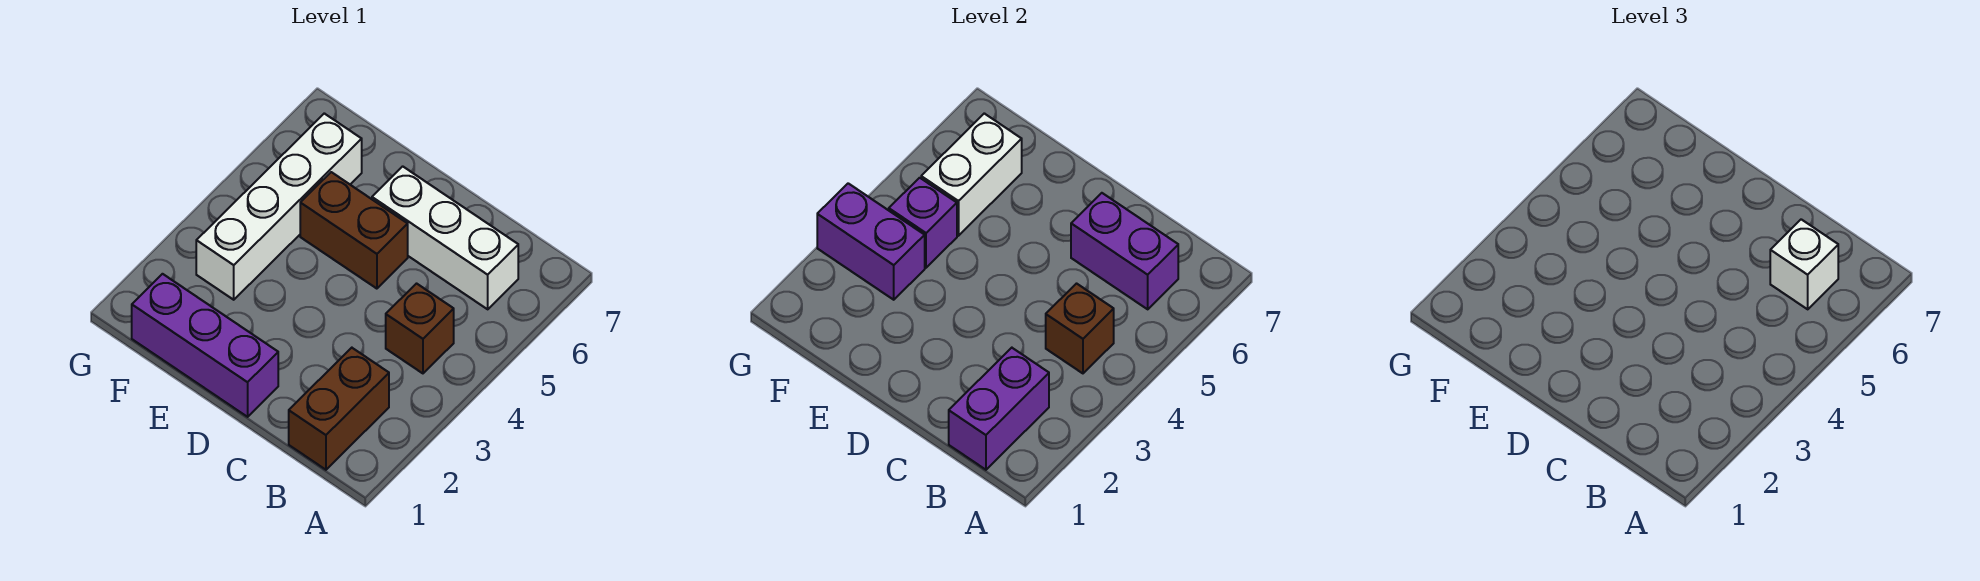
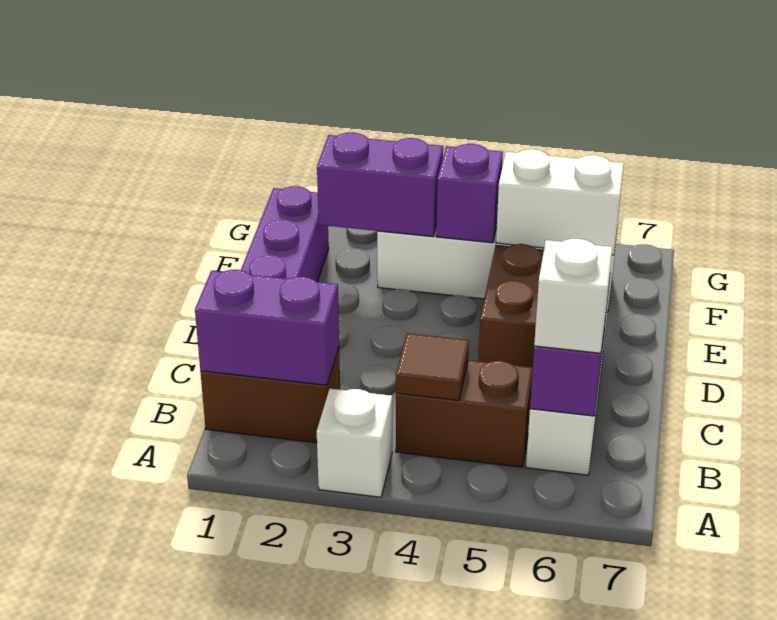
none -> white brick A3 level 1
brown brick B4 level 1 -> brown brick B4:B5 level 1
brown brick B4 level 2 -> brown tile B4 level 2
purple brick F3:G3 level 2 -> purple brick F2:F3 level 2

